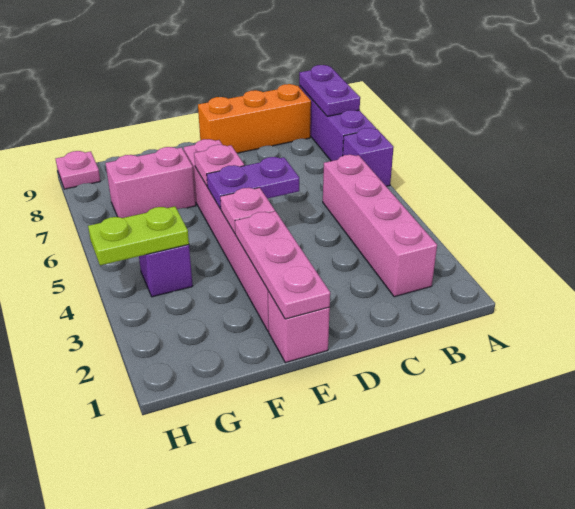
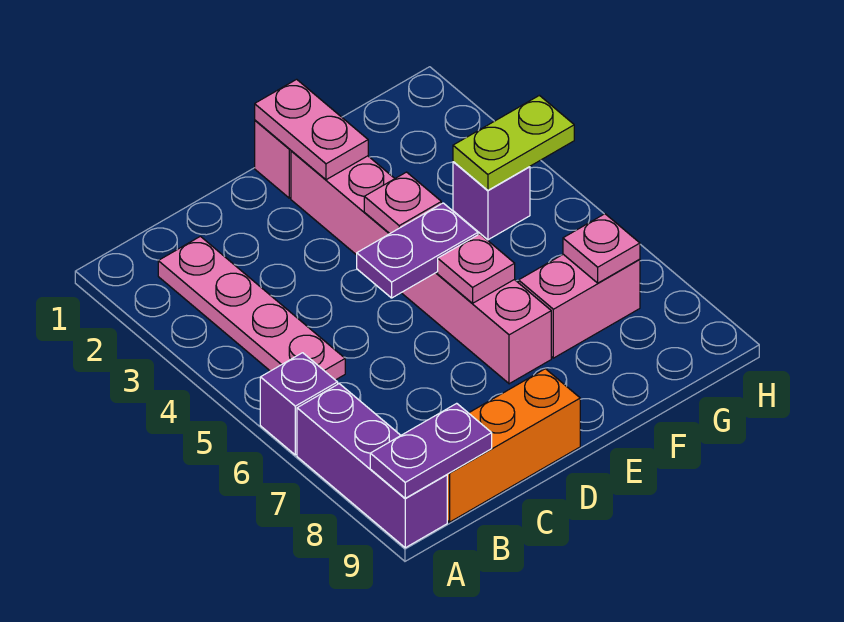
purple plate A8:A9 level 2 -> purple plate A9:B9 level 2
pink brick B2:B5 level 1 -> pink plate B2:B5 level 1
pink plate E1:E3 level 2 -> pink plate E1:E2 level 2
pink plate H9 level 1 -> pink plate G7 level 2

